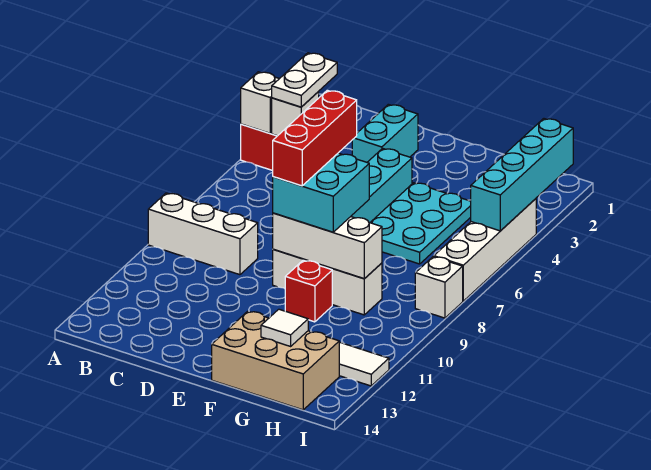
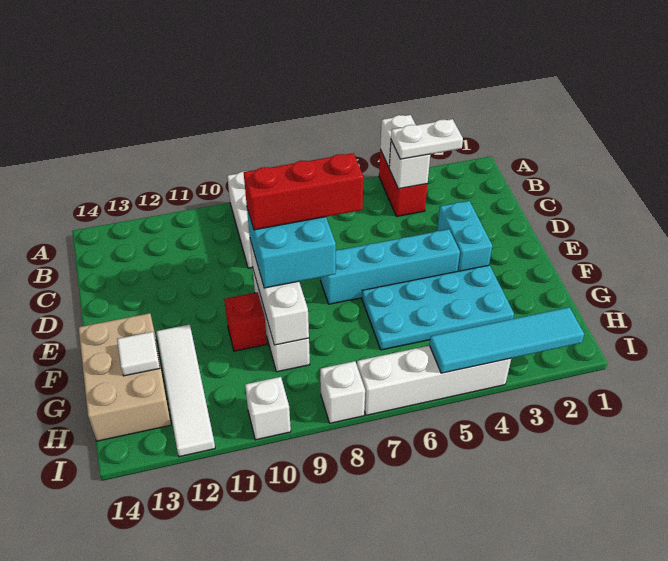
cyan brick D2:D3 level 1 -> cyan brick D3:E3 level 1
cyan plate F4:G6 level 1 -> cyan plate F3:G6 level 1
cyan brick I2:I5 level 2 -> cyan tile I2:I5 level 2
none -> white brick I10 level 1

